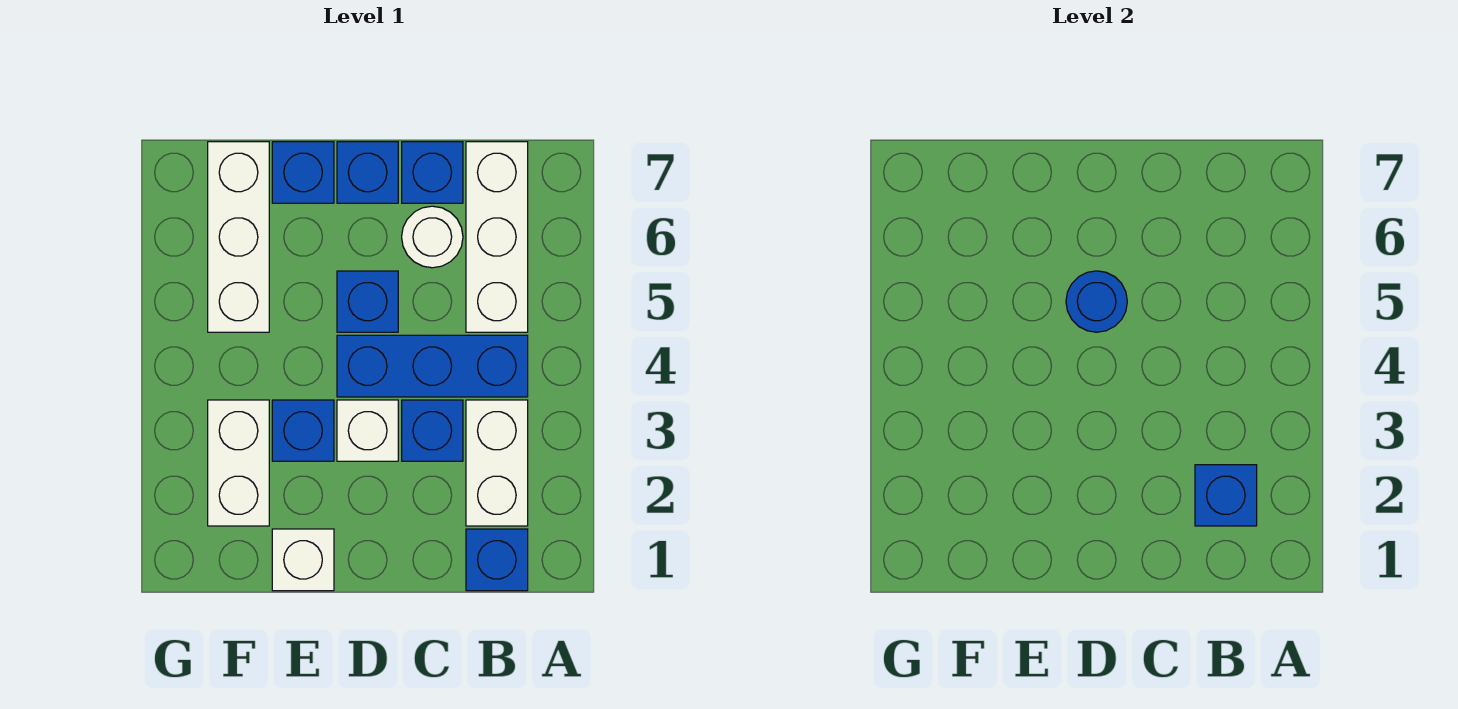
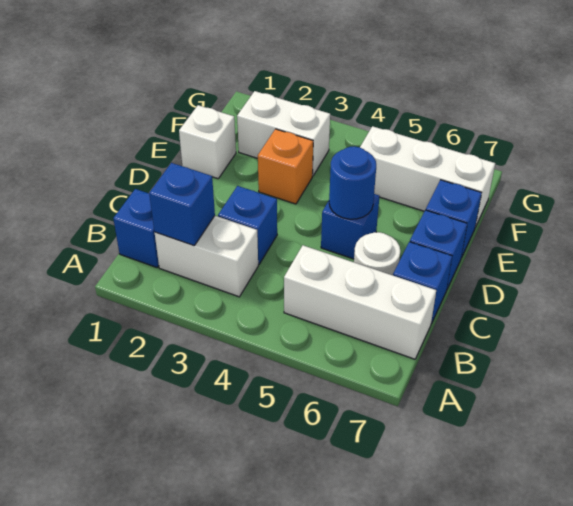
blue brick B4:D4 level 1 -> none
white brick D3 level 1 -> none
blue brick E3 level 1 -> orange brick E3 level 1

